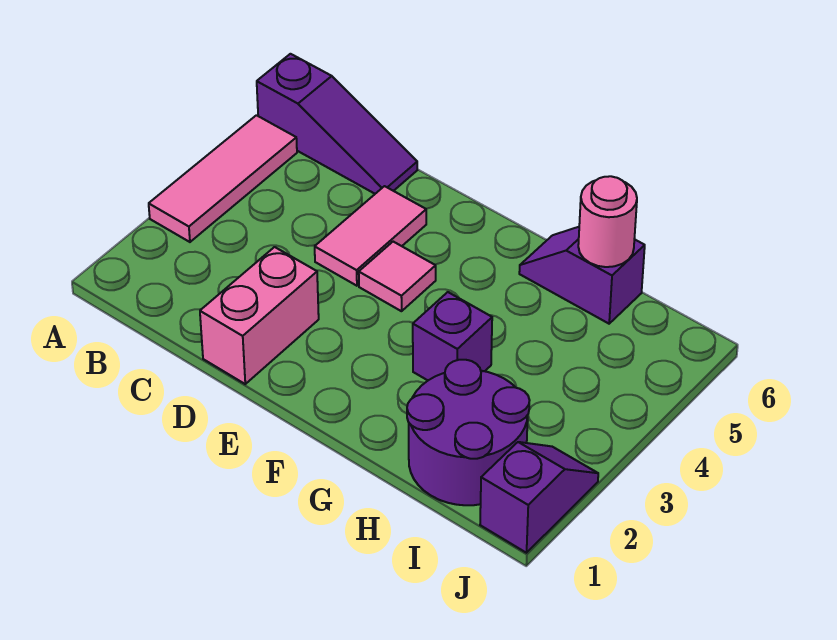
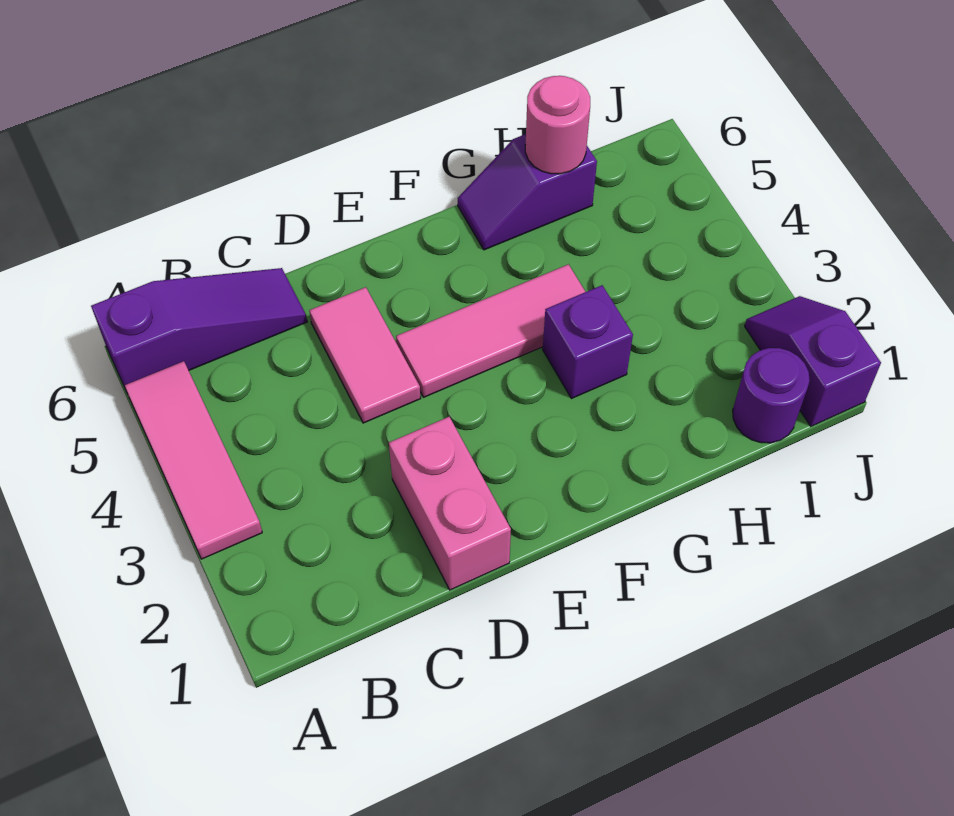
pink tile E4 level 1 -> pink tile E4:G4 level 1
purple round brick H1:I2 level 1 -> purple round brick I1 level 1

